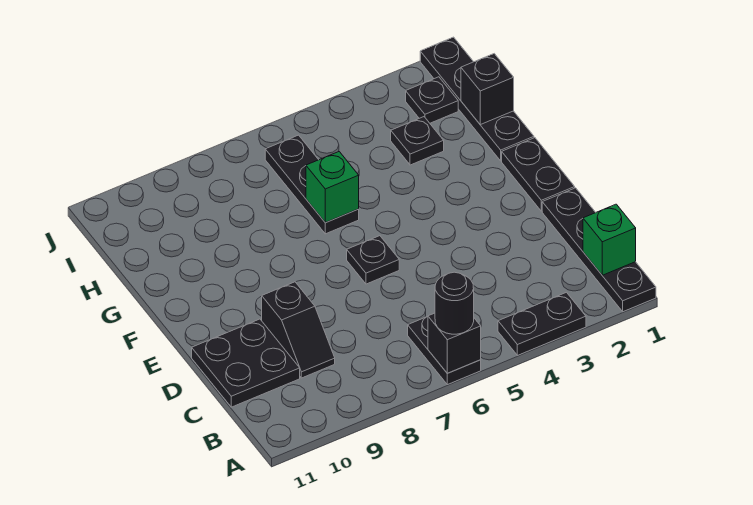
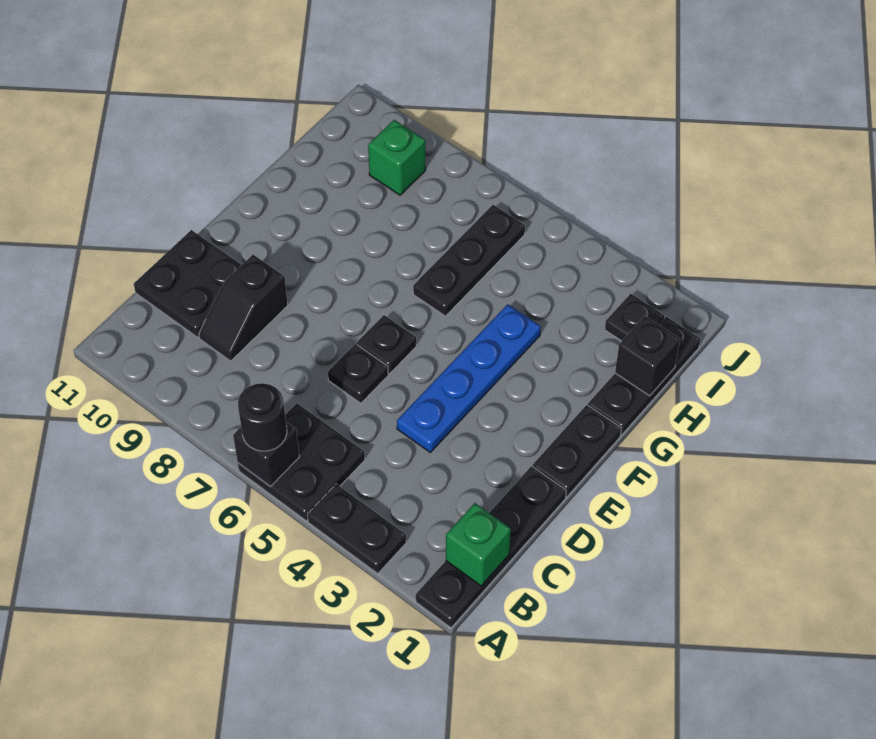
black plate A6:B6 level 1 -> black plate A5:B6 level 1
none -> blue plate D4:G4 level 1
black plate G1:J1 level 1 -> black plate G1:I1 level 1
green brick G6 level 2 -> green brick I9 level 1
black plate H3 level 1 -> black plate D6 level 1

